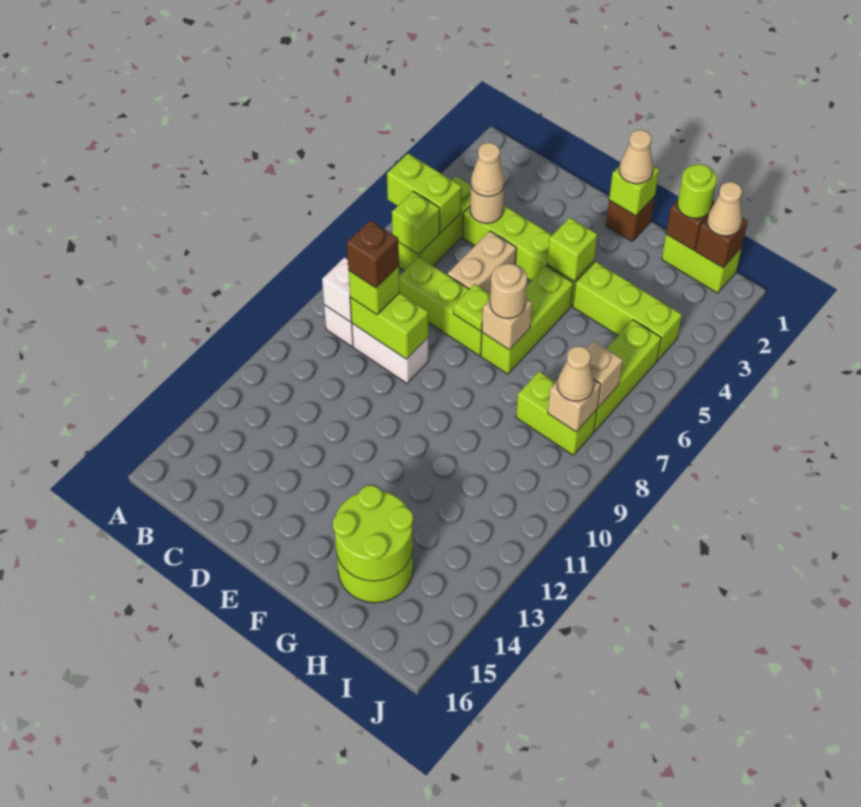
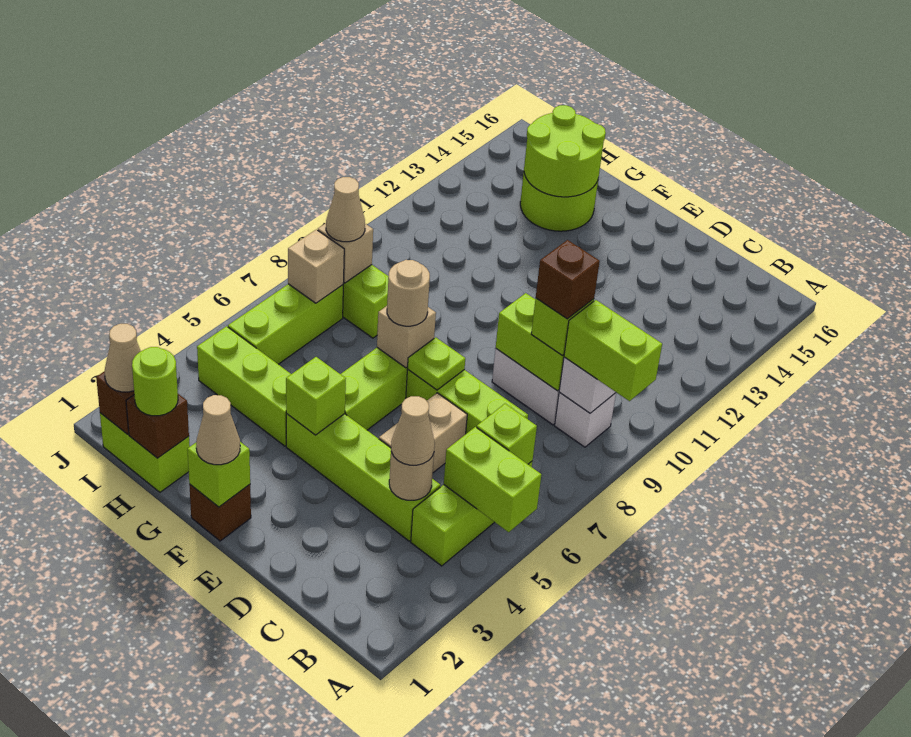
none -> lime brick A9:B9 level 3

